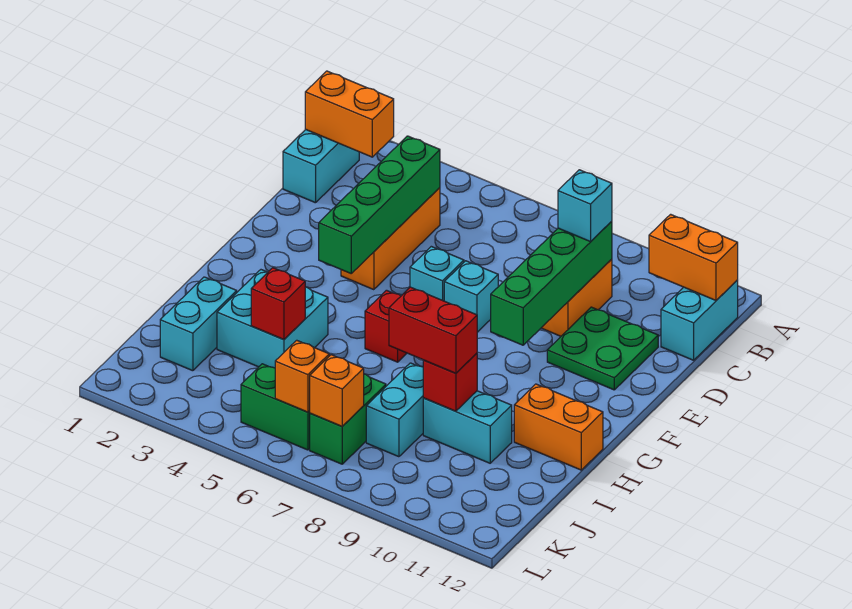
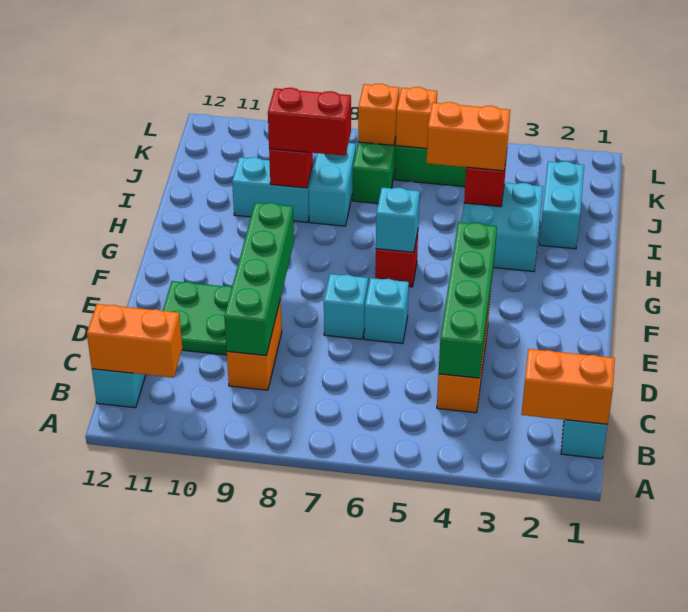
cyan brick C9 level 3 -> cyan brick G6 level 2
orange brick H11:H12 level 1 -> orange brick I4:I5 level 3

